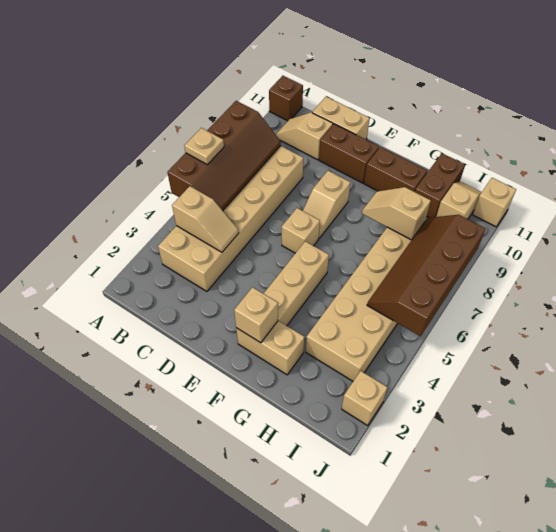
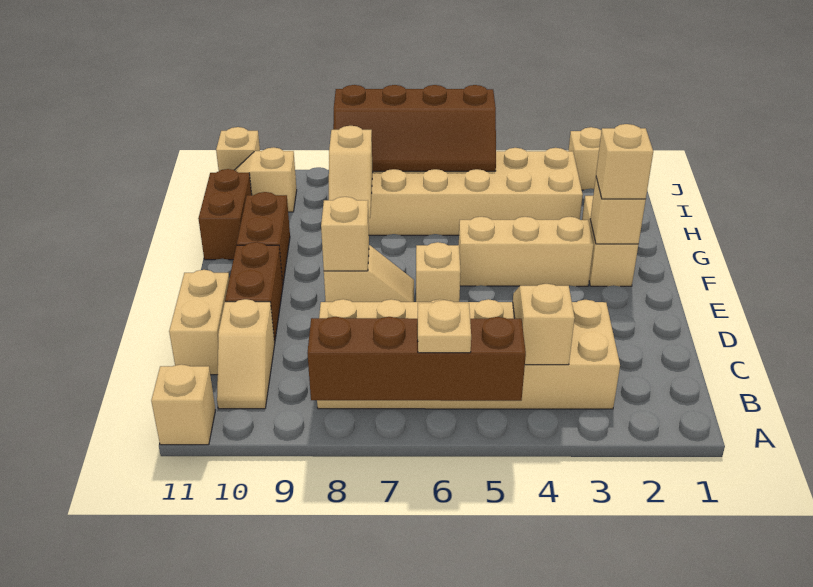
brown brick A11 level 1 -> tan brick A11 level 1
none -> tan brick E8 level 2
none -> tan brick F2 level 3
brown brick H10:H11 level 1 -> brown brick G11:H11 level 1

